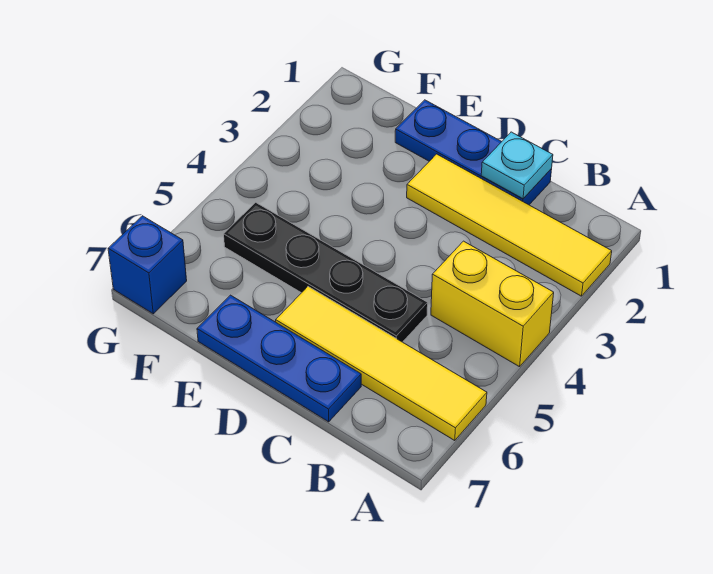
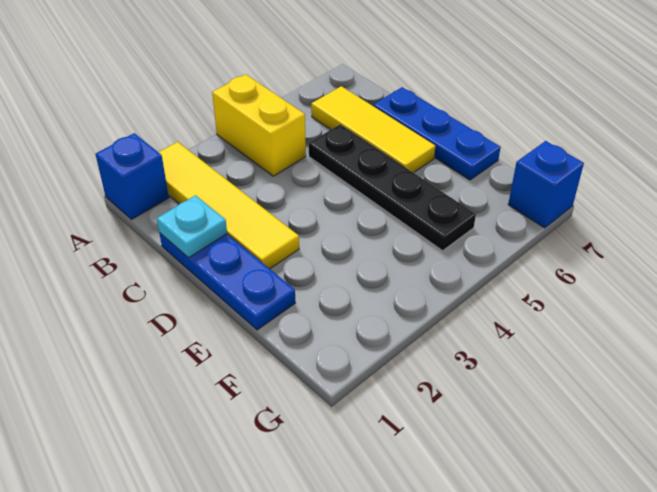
none -> blue brick A1 level 1
yellow tile A6:D6 level 1 -> yellow tile B6:D6 level 1

